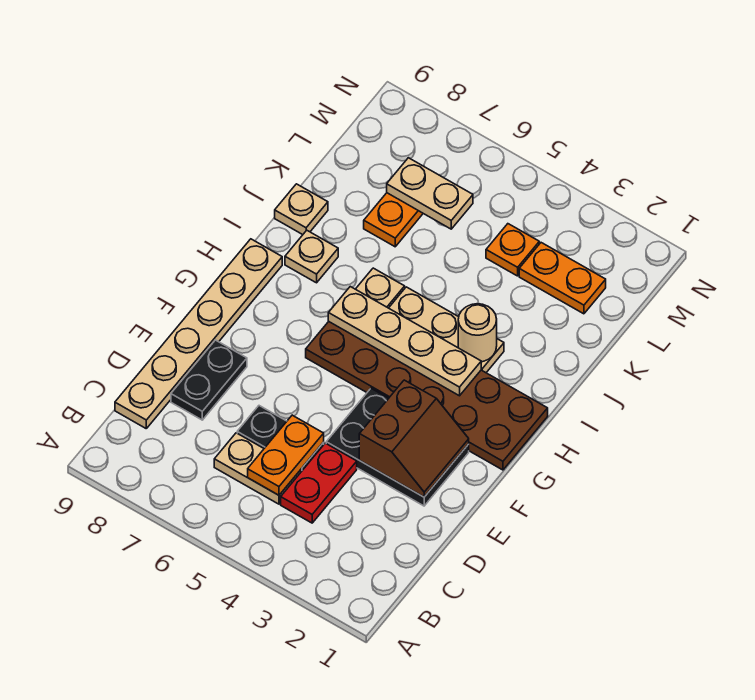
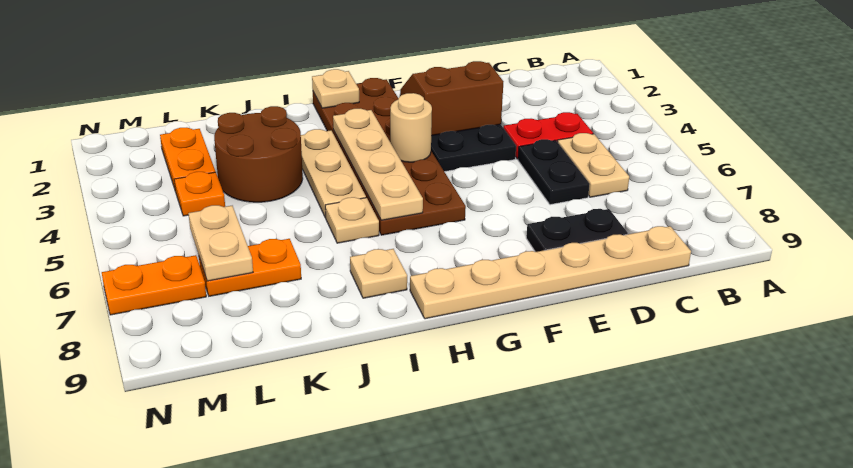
orange plate C5:D5 level 2 -> orange plate M7:N7 level 1
tan round brick I3 level 2 -> tan round brick G4 level 2
none -> brown round brick J3:K4 level 1
tan plate J9 level 1 -> tan plate H1 level 2

